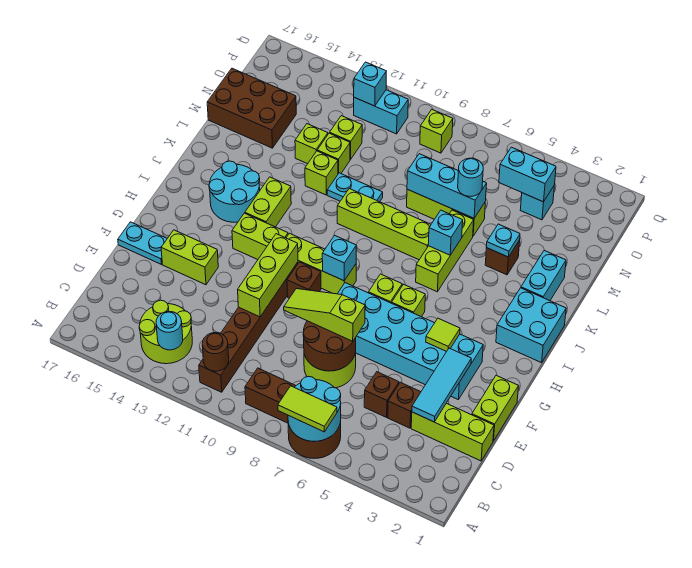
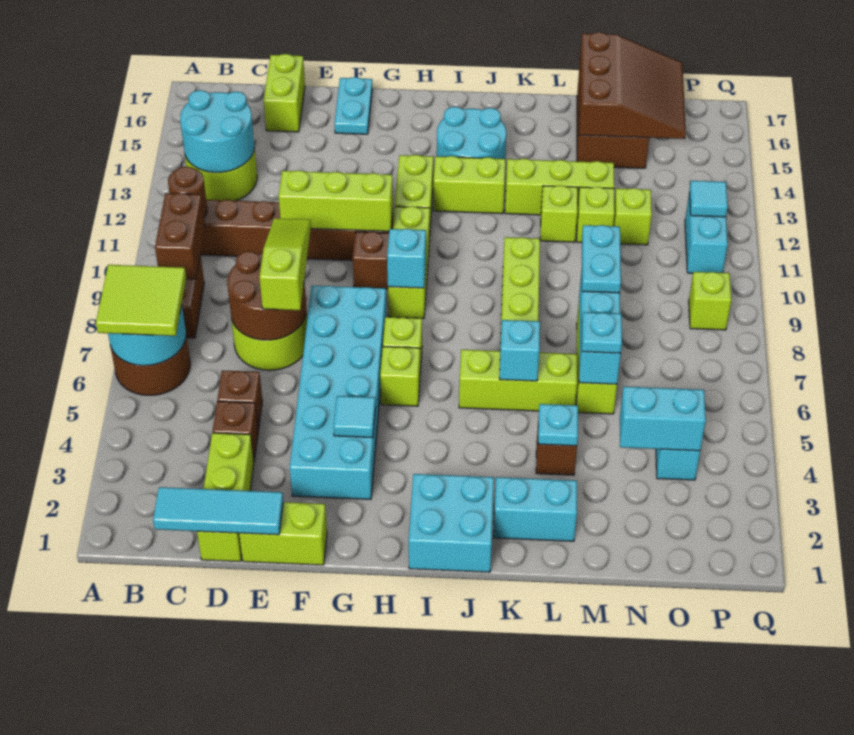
lime tile A6:A7 level 3 -> lime tile A6:B7 level 3
none -> brown brick B9:B10 level 2
cyan round brick B13 level 2 -> cyan round brick B13:C14 level 2
cyan tile D3:F3 level 2 -> cyan tile C1:E1 level 2
lime brick F14:F15 level 1 -> lime brick D16:D17 level 1
lime tile G4 level 2 -> cyan tile G4 level 2
cyan plate L10:L11 level 1 -> cyan plate M8:M9 level 3
cyan round brick M6 level 3 -> cyan plate M6 level 3
lime brick M13 level 1 -> lime brick K13:M13 level 1
none -> brown slope M15:O17 level 2 top M
cyan brick O4:O5 level 2 -> cyan brick N4:O4 level 2
cyan brick P12 level 2 -> cyan tile P12 level 2

